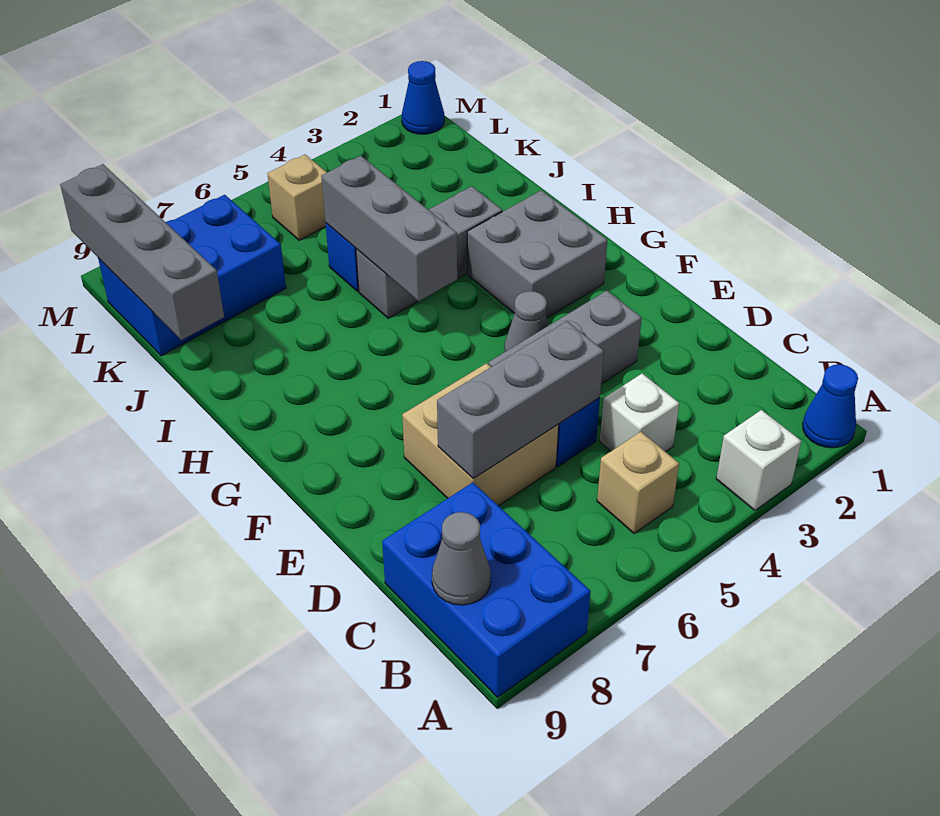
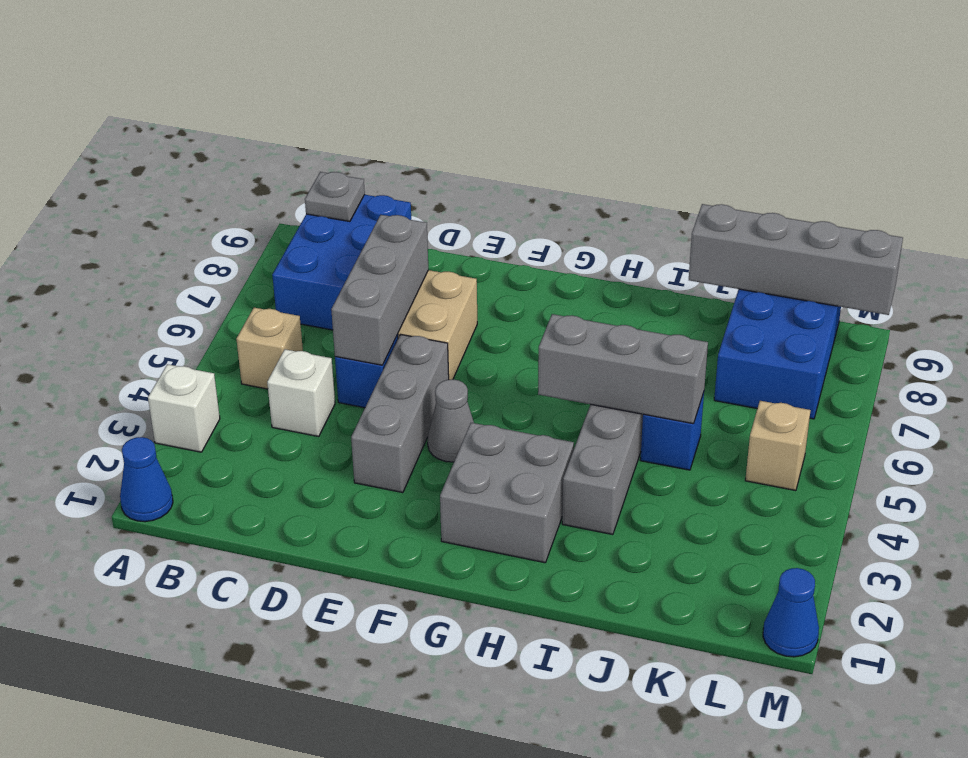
blue brick A8:C9 level 1 -> blue brick B7:C9 level 1
grey cone B9 level 2 -> grey plate B9 level 2

